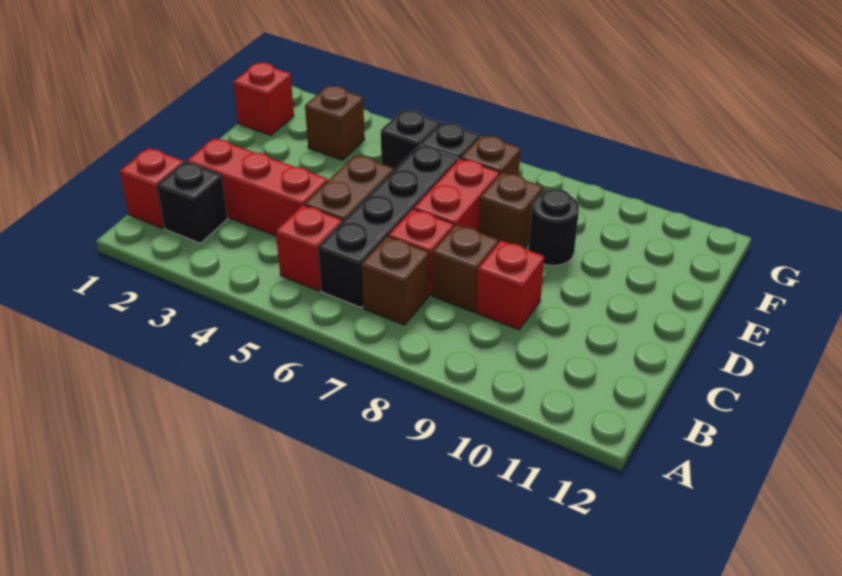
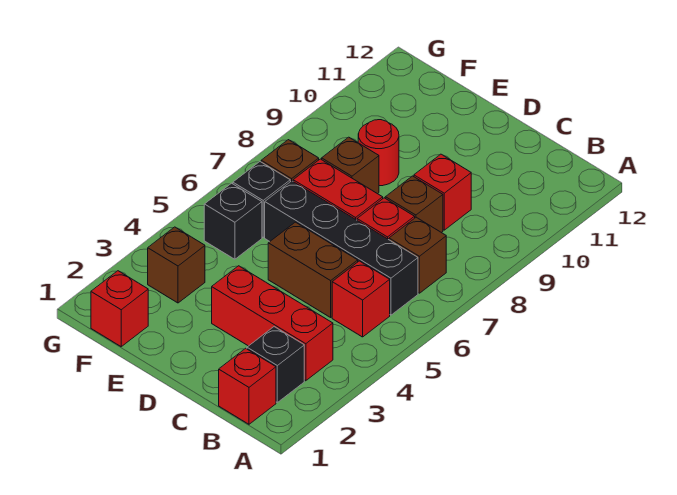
red brick C2:C4 level 1 -> red brick B3:D3 level 1
black round brick E9 level 1 -> red round brick E9 level 1

